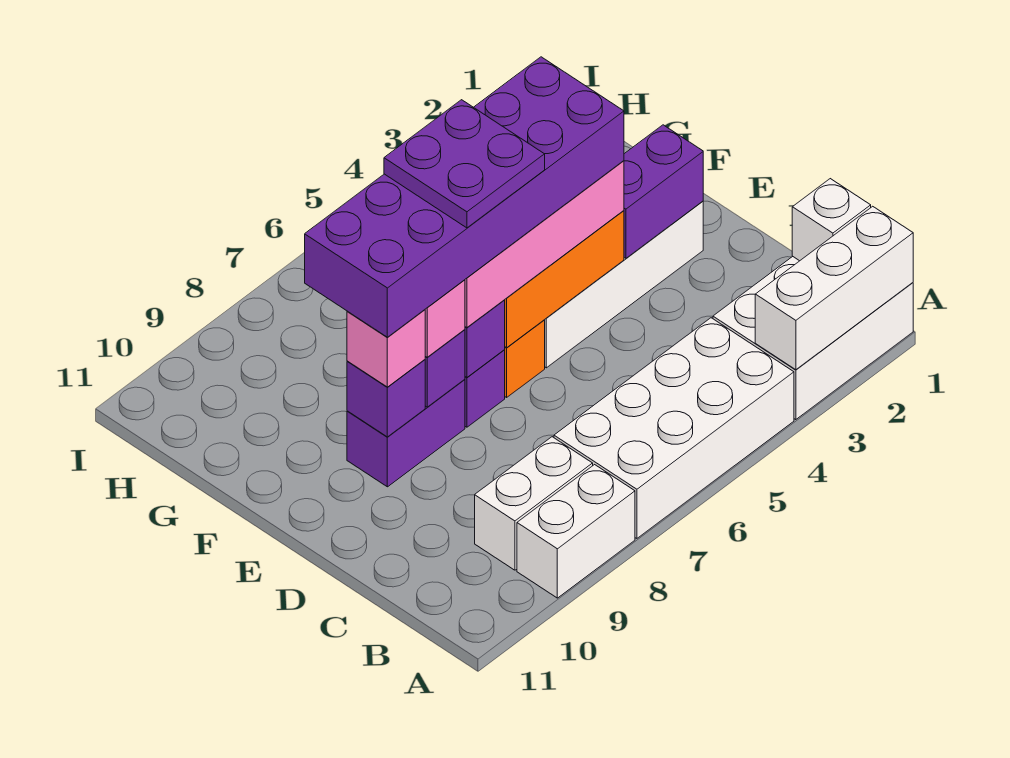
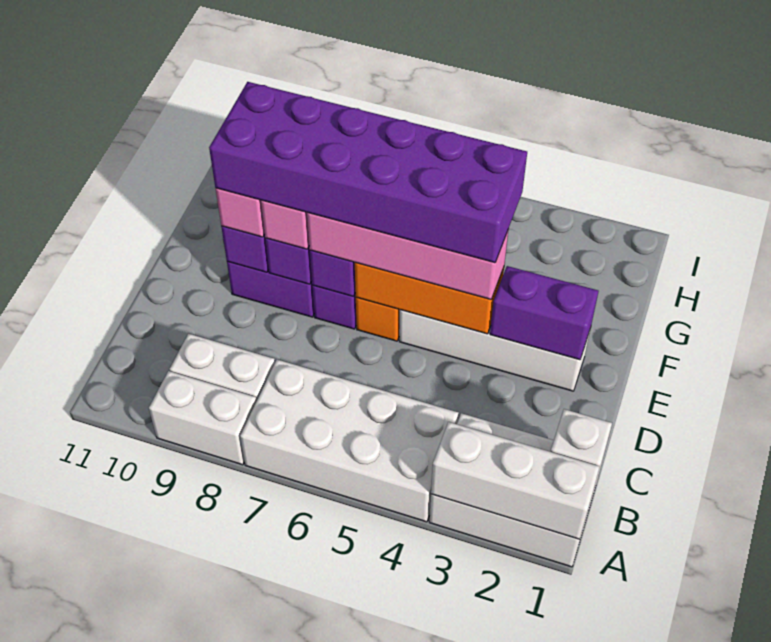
purple plate E6:F7 level 5 -> none

